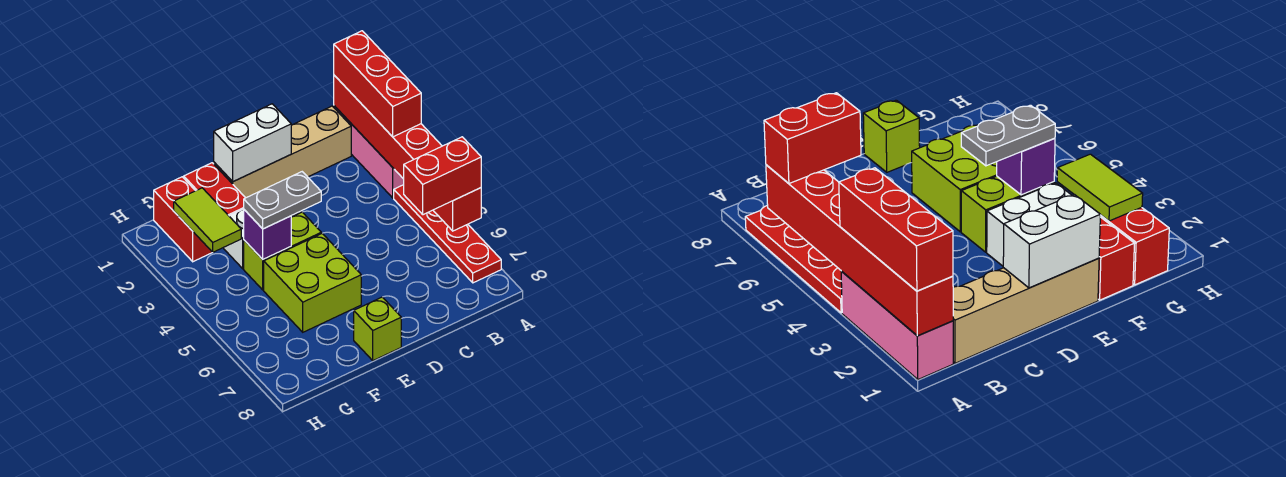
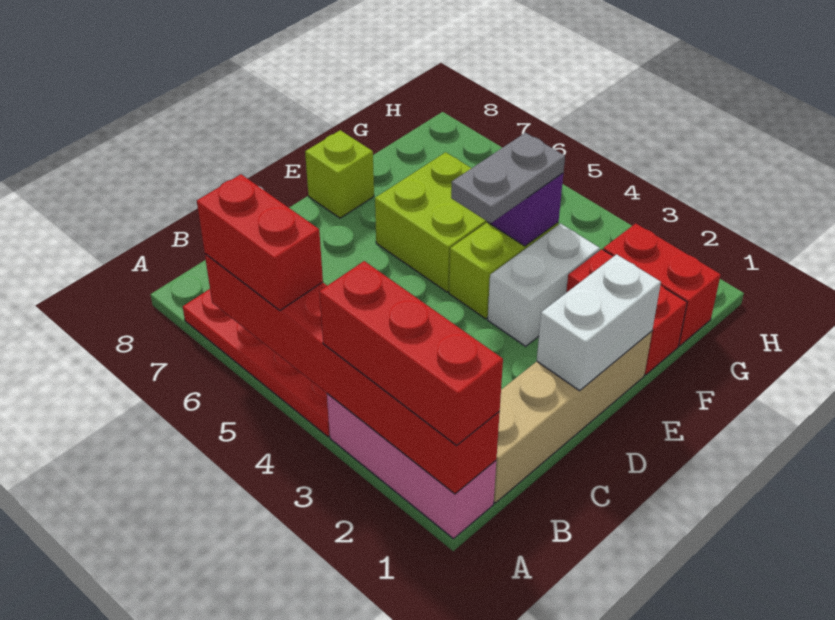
red brick A6:B6 level 3 -> red brick A5:A6 level 3
lime tile G2:G3 level 2 -> none

